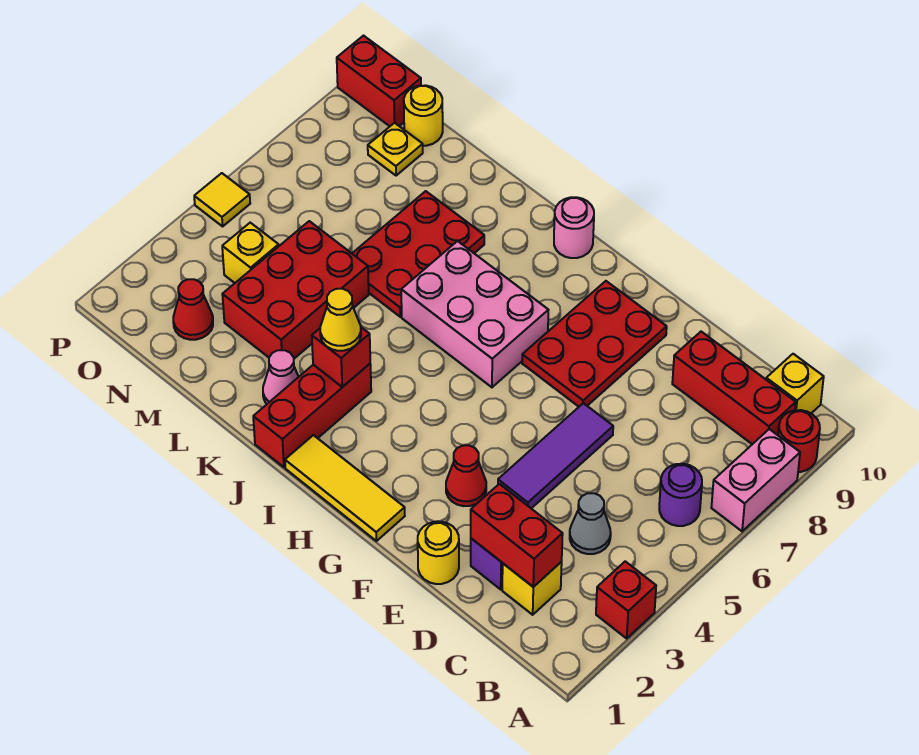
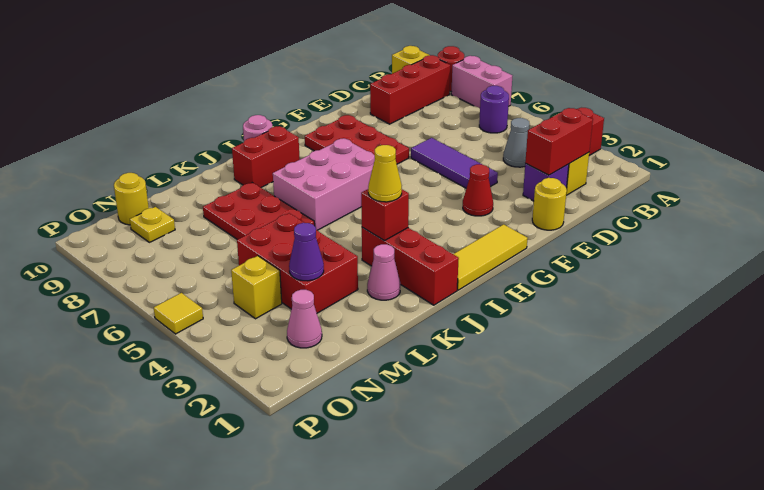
none -> purple cone M3 level 2
red cone N2 level 1 -> pink cone N2 level 1
red brick O10:P10 level 1 -> red brick I9:J9 level 1

